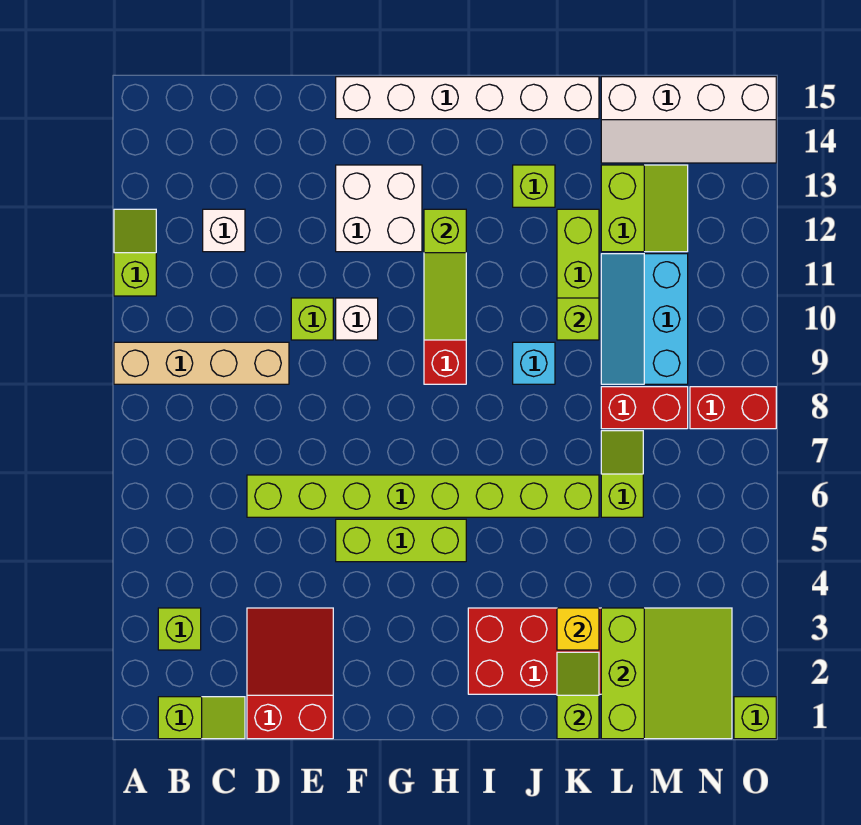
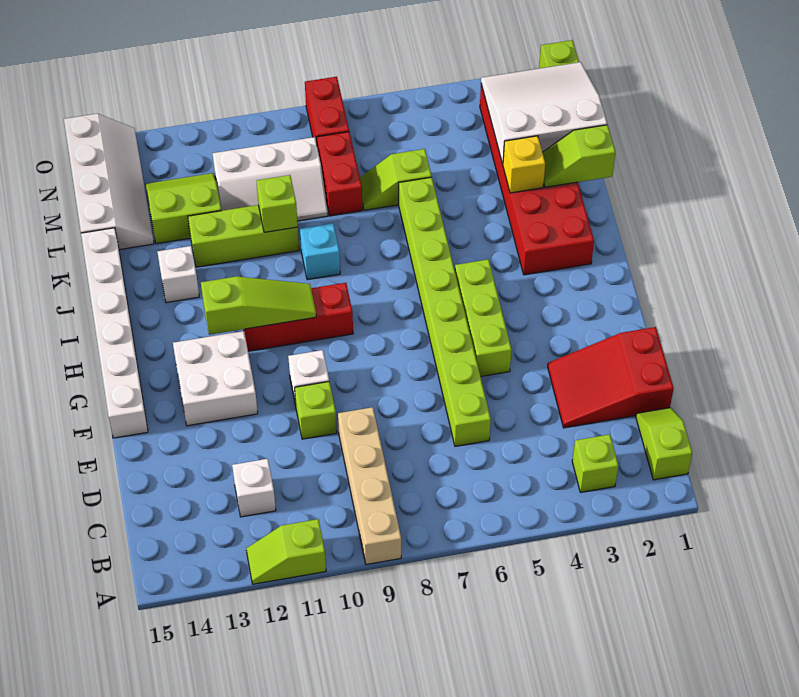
lime brick J13 level 1 -> white brick J13 level 1
lime slope L1:N3 level 2 top L -> white slope L1:N3 level 2 top L
cyan slope L9:M11 level 1 top M -> white slope L9:M11 level 1 top M

